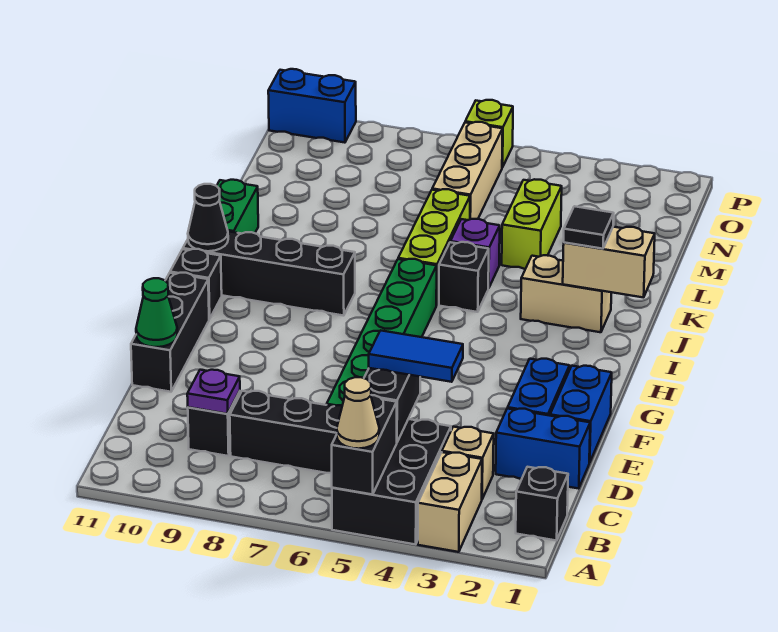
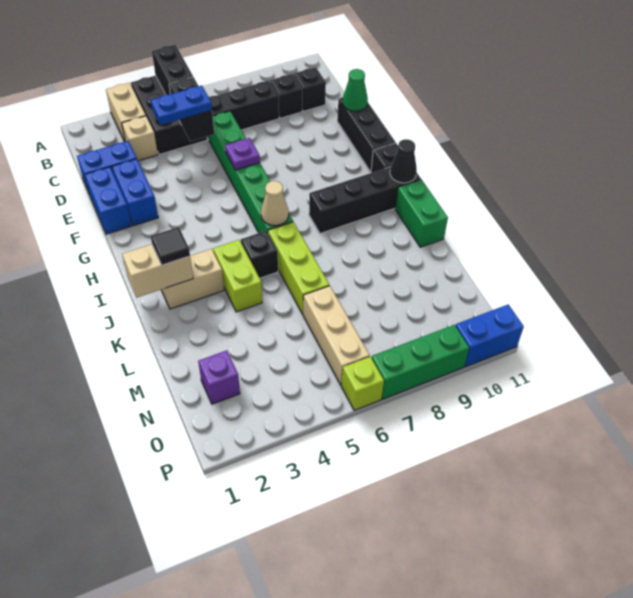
tan cone A5 level 3 -> tan cone I6 level 2
black brick B1 level 1 -> black brick C10 level 1
purple plate C9 level 2 -> purple plate F6 level 2
blue tile D4:D5 level 3 -> blue plate D4:D5 level 3
purple brick K5 level 1 -> purple brick N2 level 1
lime brick L4:M4 level 1 -> lime brick J4:K4 level 1
none -> green brick P7:P9 level 1

